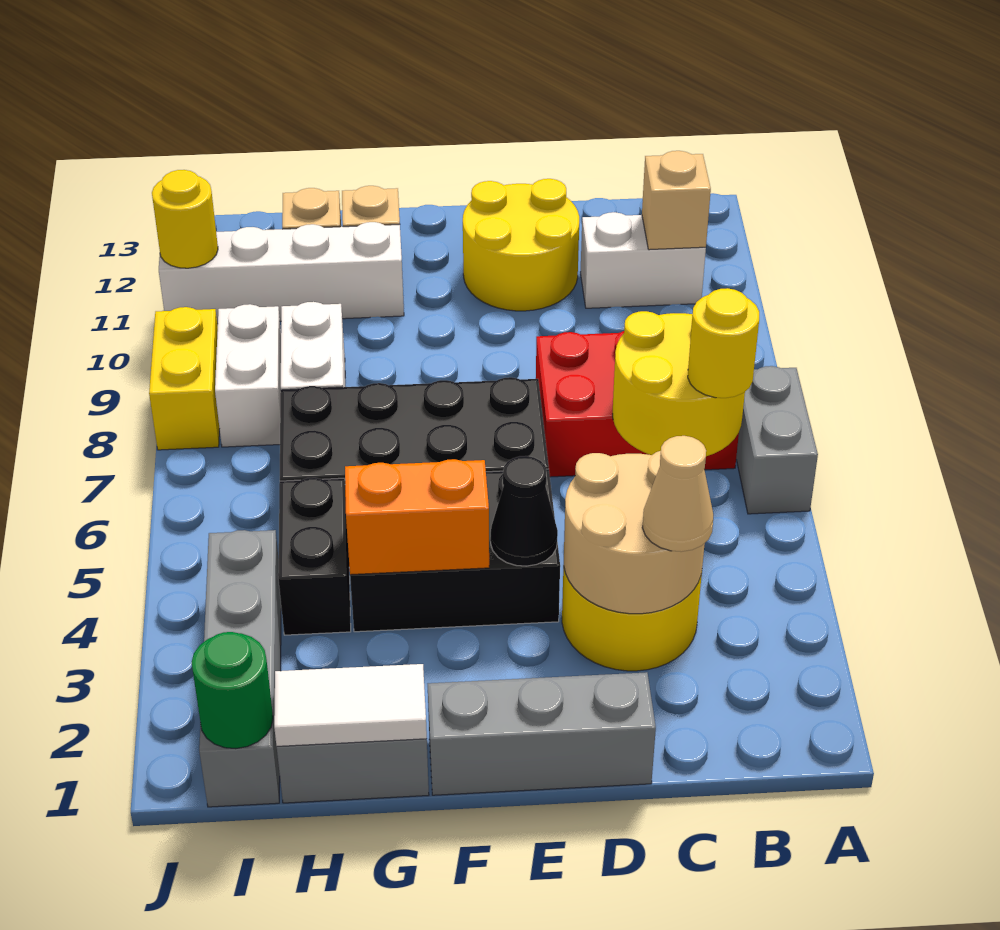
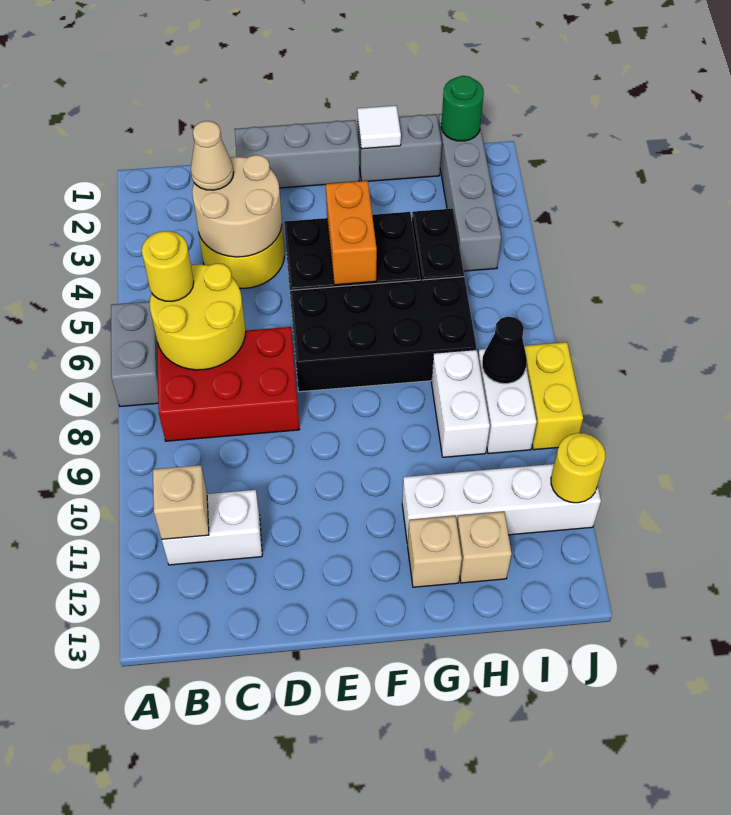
yellow round brick D11:E12 level 1 -> none
black cone E4 level 2 -> black cone I8 level 2
orange brick F4:G4 level 2 -> orange brick F4:F5 level 2
white tile G1:H1 level 2 -> white tile G1 level 2

